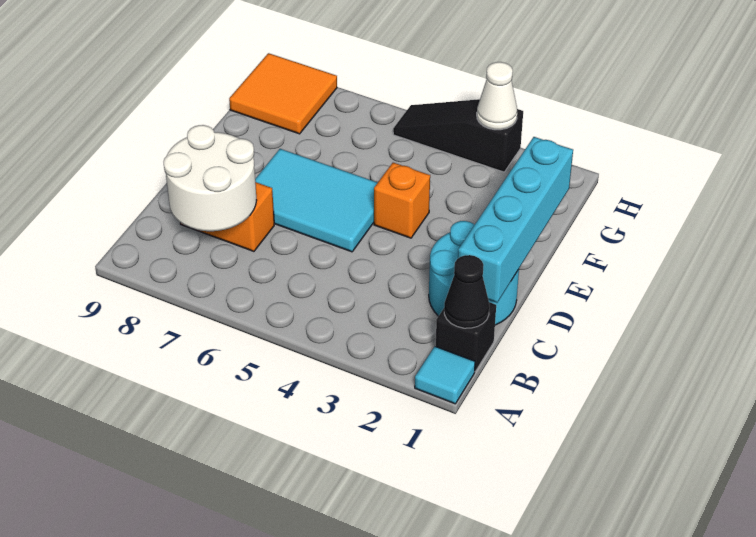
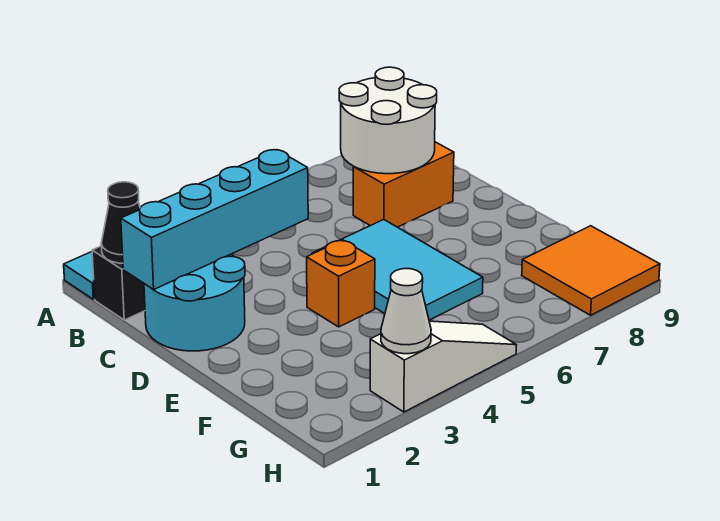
cyan brick C1:F1 level 2 -> cyan brick C1:C4 level 2
cyan tile D5:E7 level 1 -> cyan tile D5:F6 level 1
black slope H3:H5 level 1 top 3 -> white slope H3:H5 level 1 top 3

